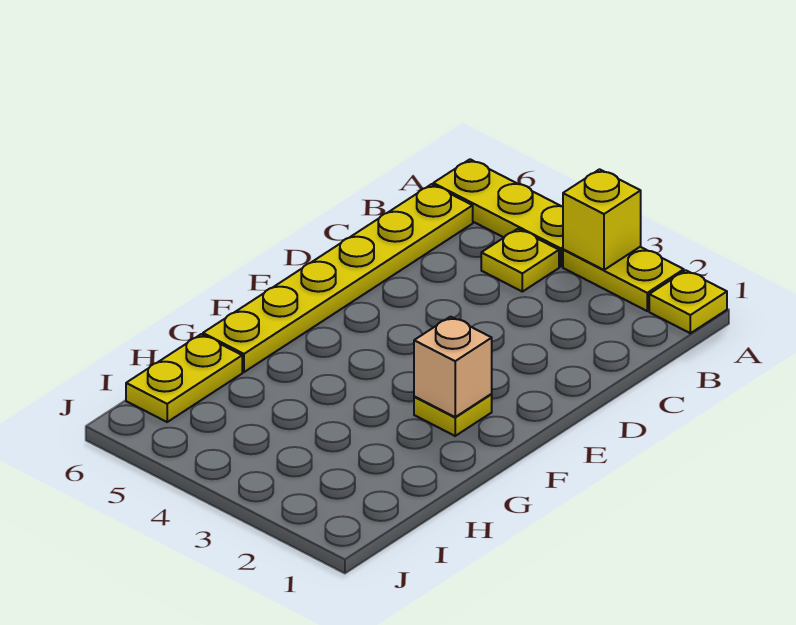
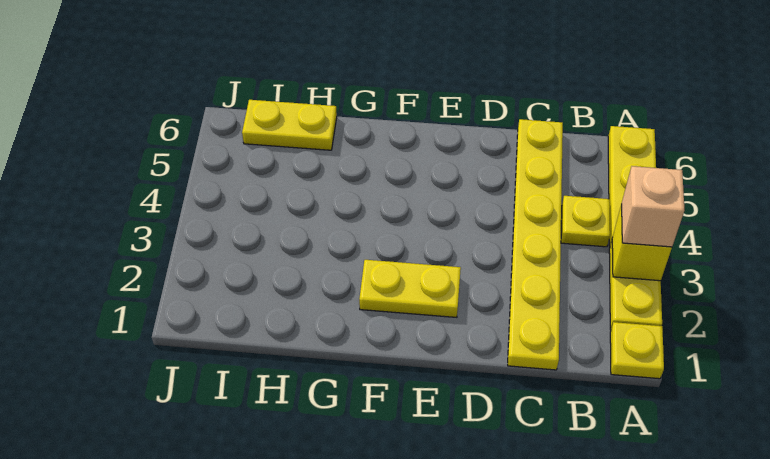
yellow plate B6:G6 level 1 -> yellow plate C1:C6 level 1
yellow plate F2 level 1 -> yellow plate E2:F2 level 1
tan brick F2 level 2 -> tan brick A3 level 3

